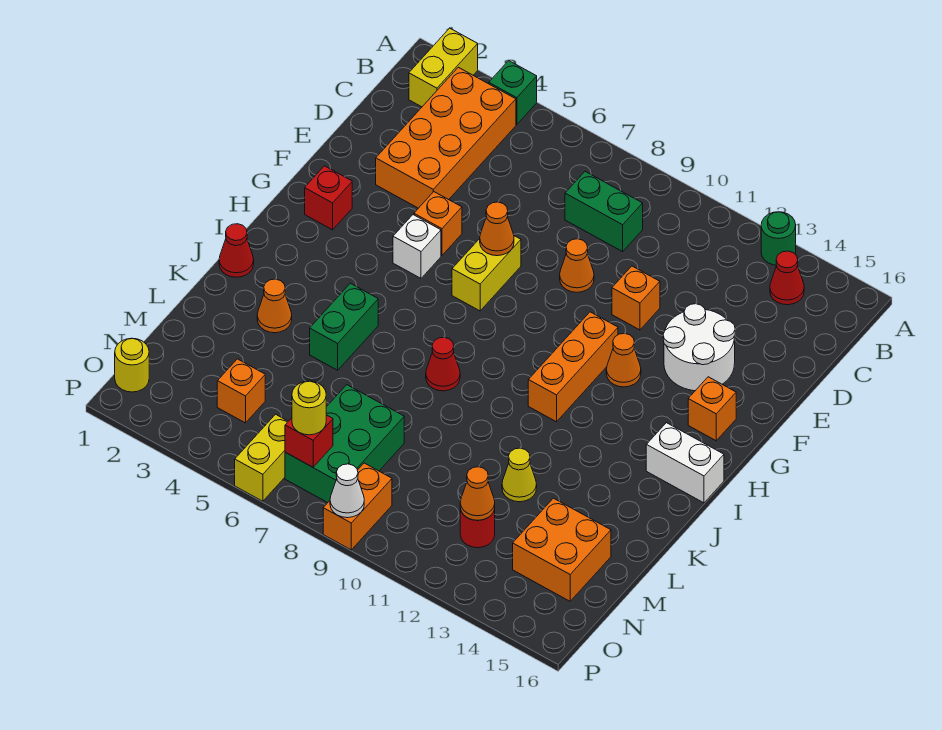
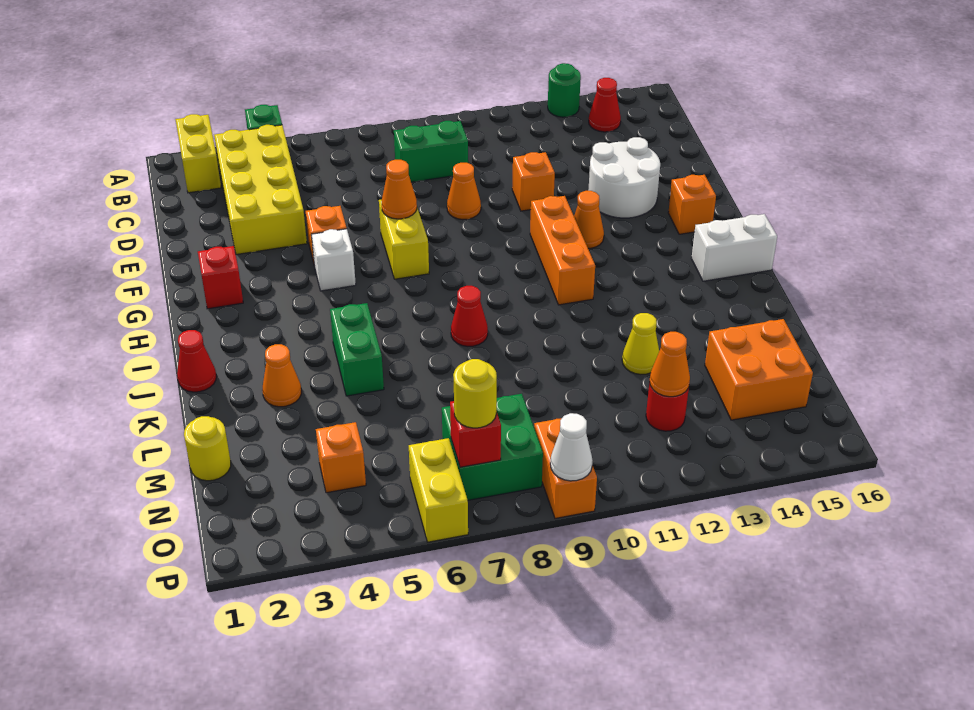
orange brick B3:E4 level 1 -> yellow brick B3:E4 level 1
green brick M7:O8 level 1 -> green brick N7:O8 level 1
yellow round brick O1 level 1 -> yellow round brick M1 level 1

